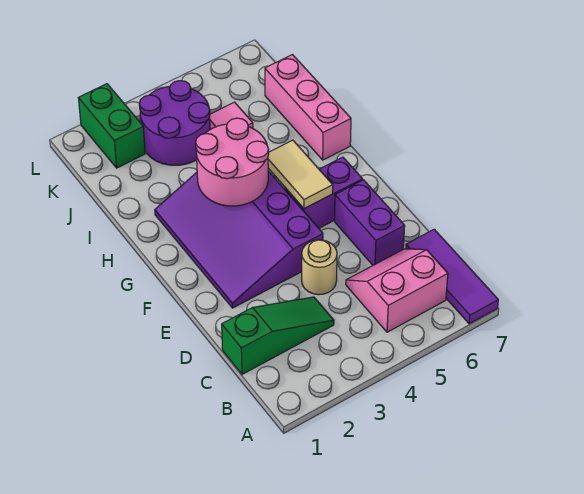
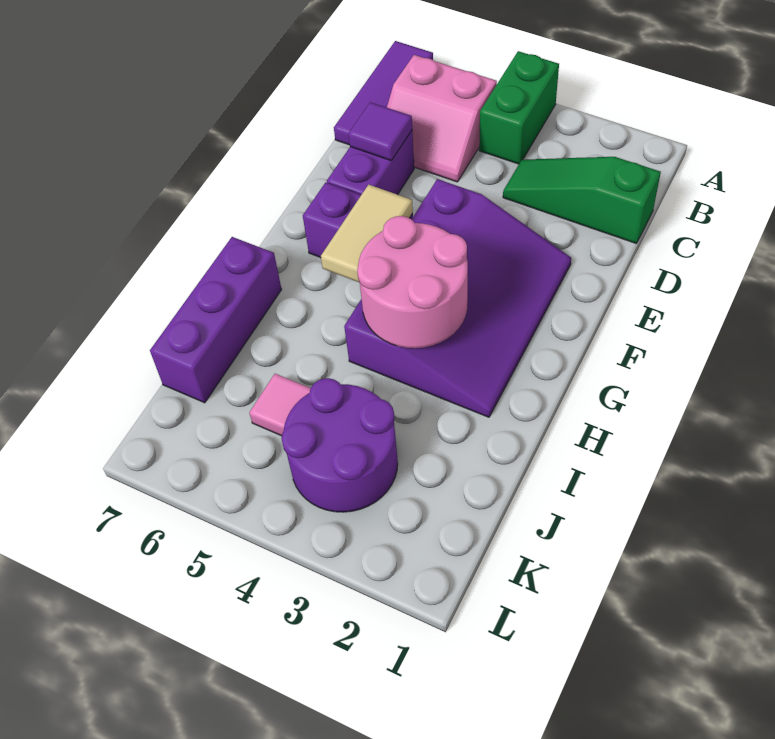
tan round brick D4 level 1 -> none
none -> purple tile D6 level 2
pink brick H7:J7 level 1 -> purple brick H7:J7 level 1
green brick K2:L2 level 1 -> green brick A4:B4 level 1

